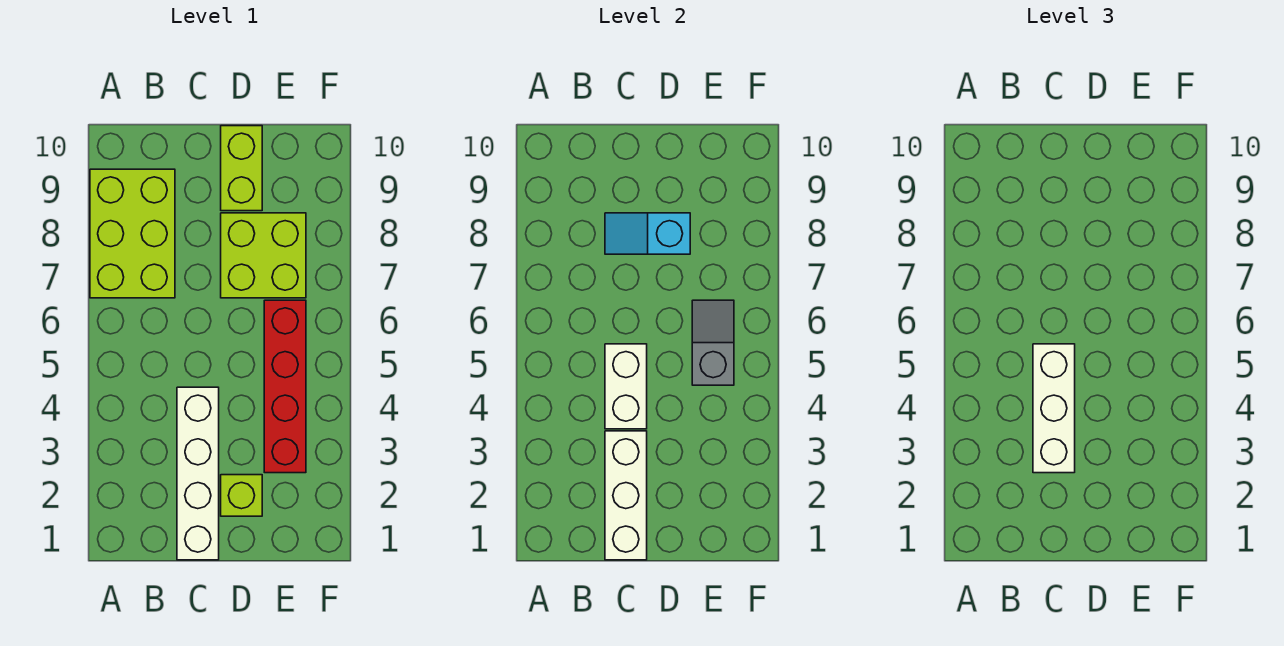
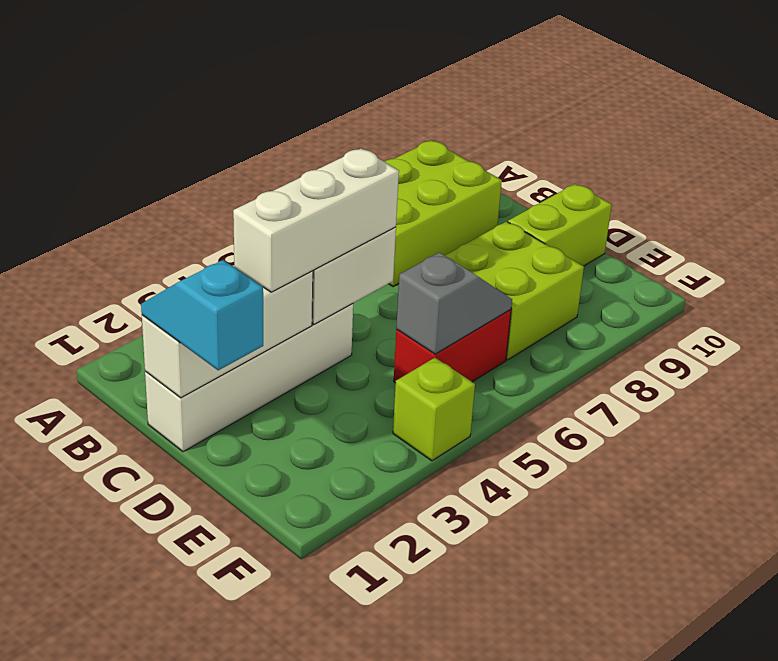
cyan slope C8:D8 level 2 top D -> cyan slope C1:D1 level 3 top D
lime brick D2 level 1 -> lime brick F4 level 1
red brick E3:E6 level 1 -> red brick E5:E6 level 1

